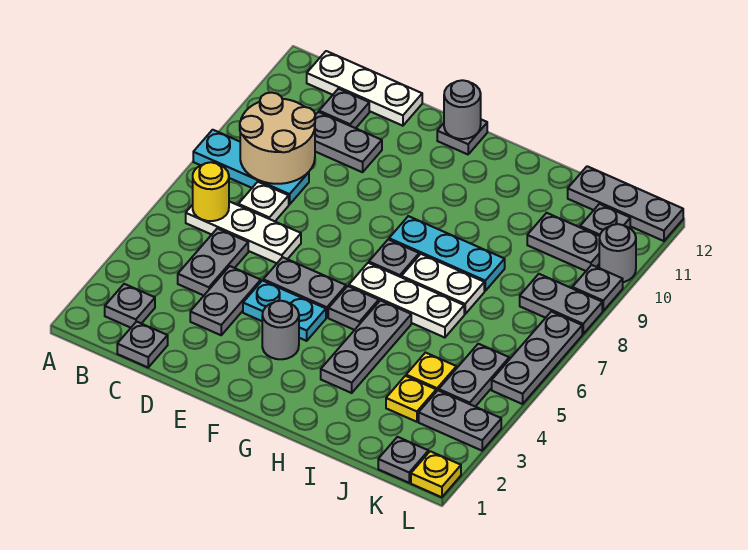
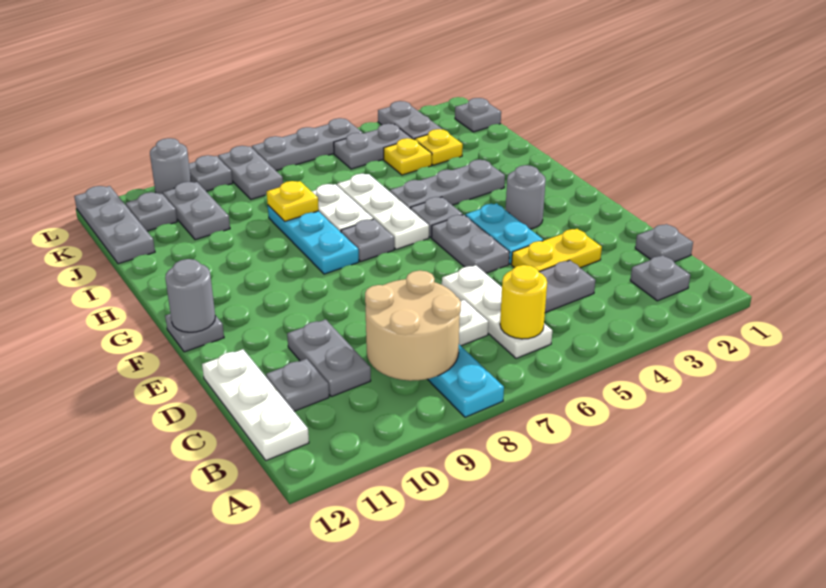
grey plate D3:D4 level 1 -> yellow plate D3:D4 level 1
yellow plate L1 level 1 -> yellow plate I8 level 2

